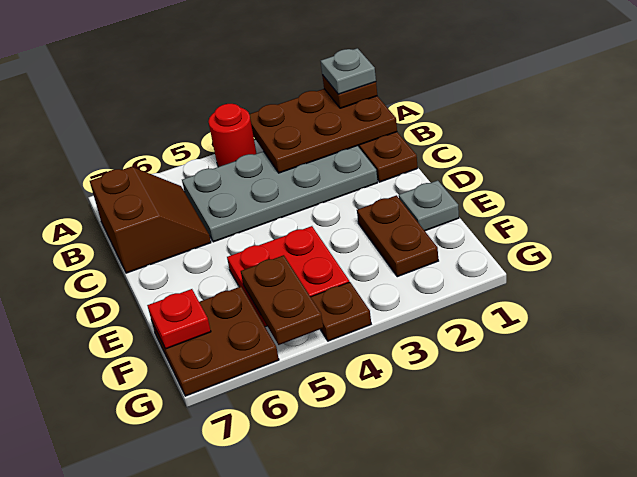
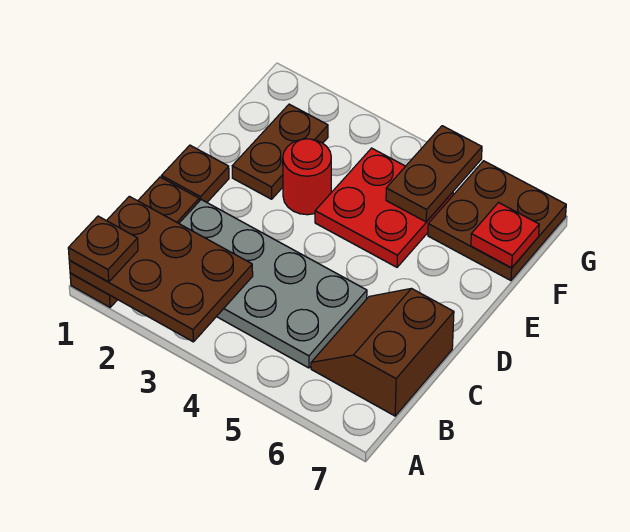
grey plate A1 level 4 -> none
red round brick A4 level 1 -> red round brick E3 level 1
grey plate E1 level 1 -> none
brown plate G4 level 1 -> brown plate D1 level 1

